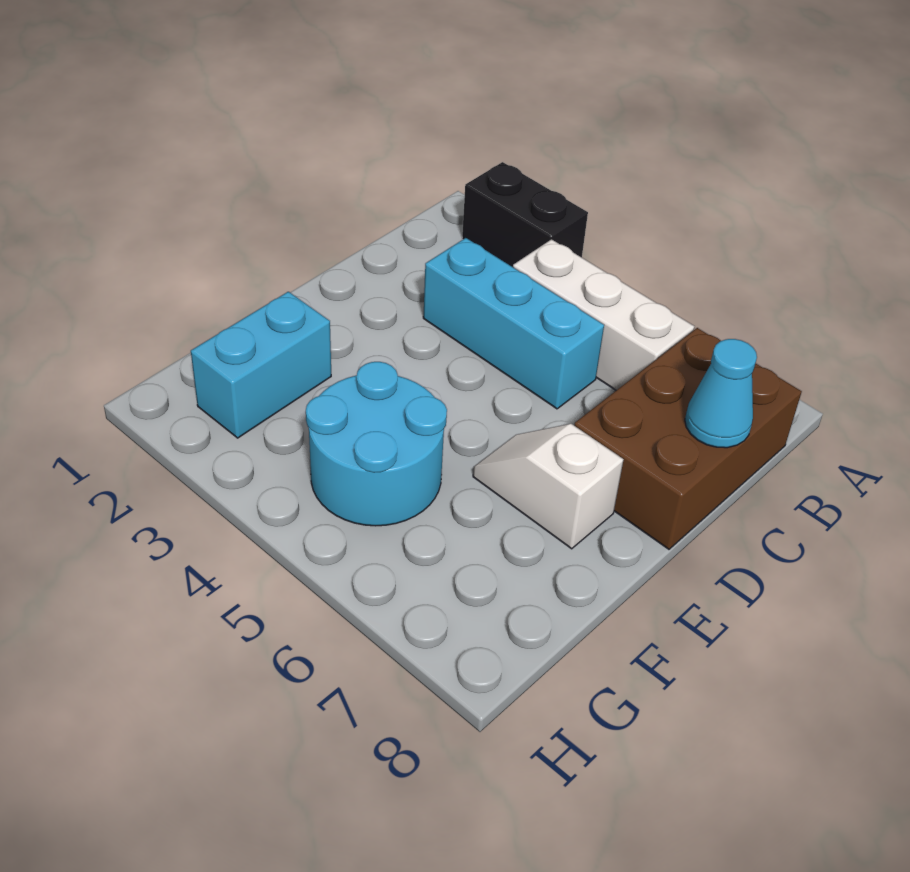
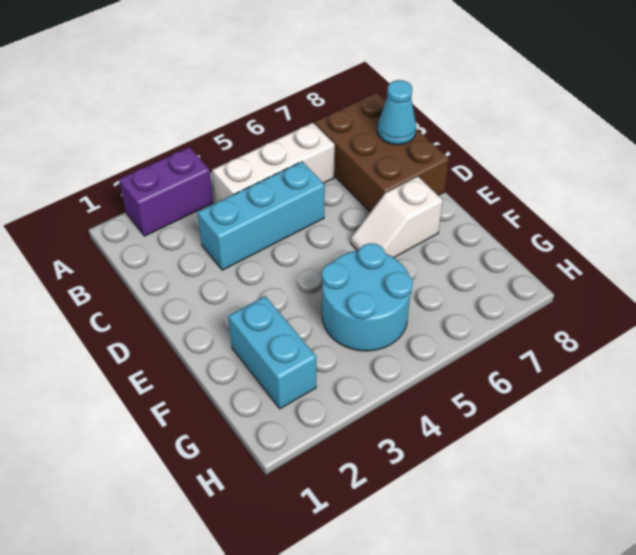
black brick A2:A3 level 1 -> purple brick A2:A3 level 1

